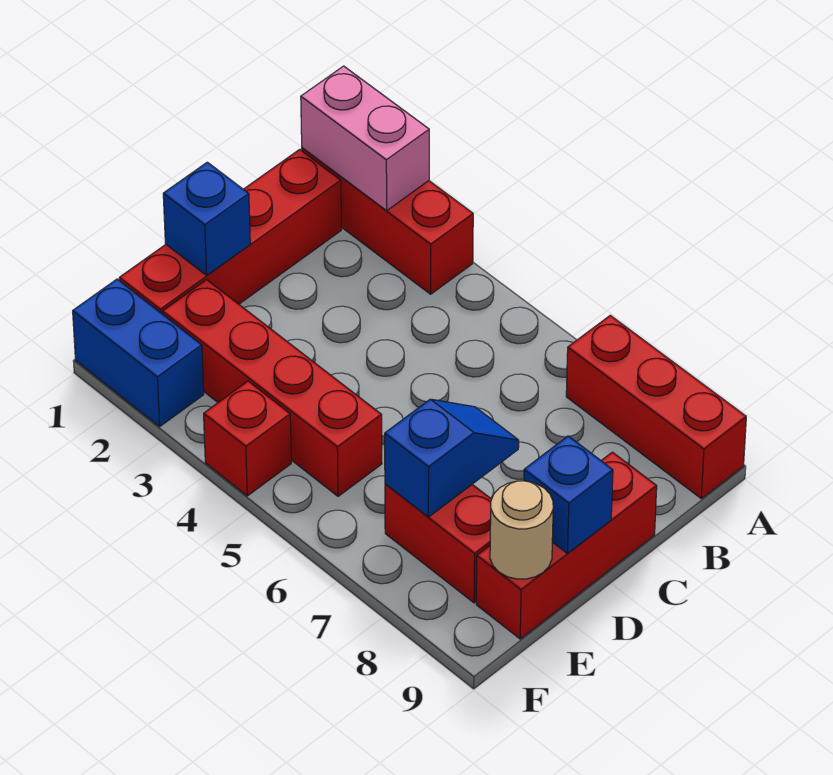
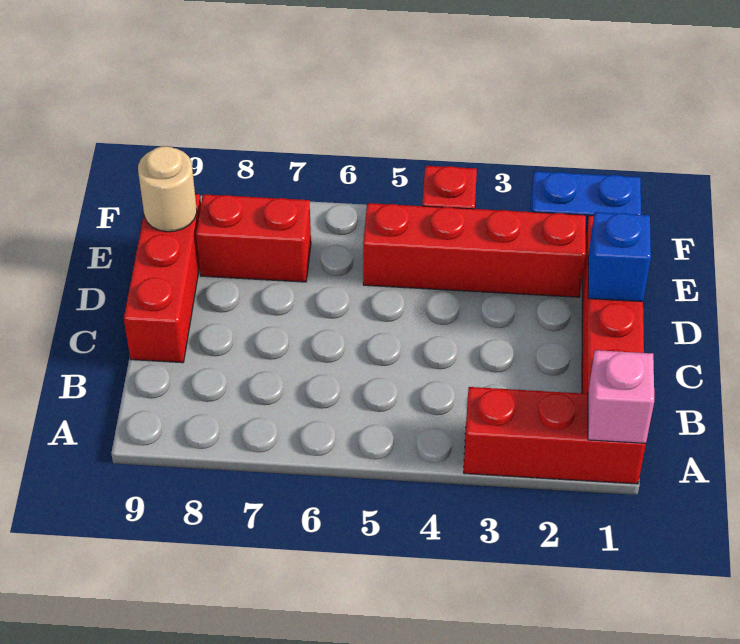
pink brick A1:A2 level 2 -> pink brick A1 level 2
red brick A7:A9 level 1 -> none
blue slope D7:E7 level 2 top E -> none
blue brick D9 level 2 -> none

